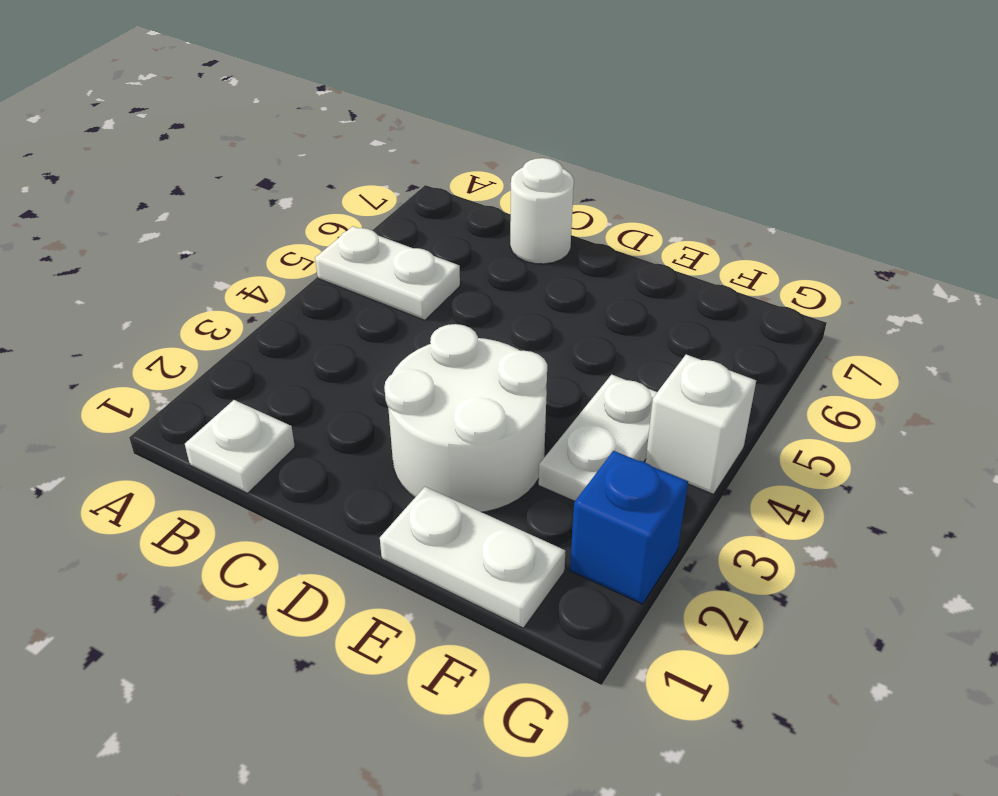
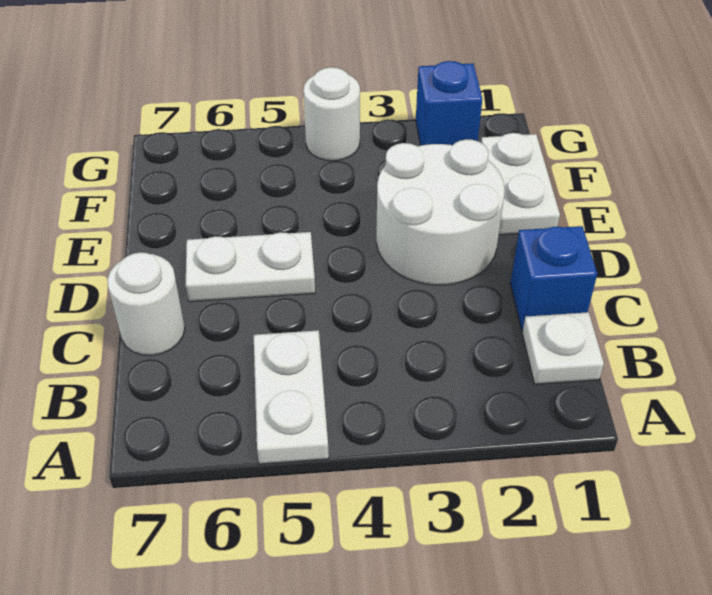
none -> blue brick C1 level 1
white plate F3:F4 level 1 -> white plate D5:D6 level 1
white brick G4 level 1 -> white round brick G4 level 1

